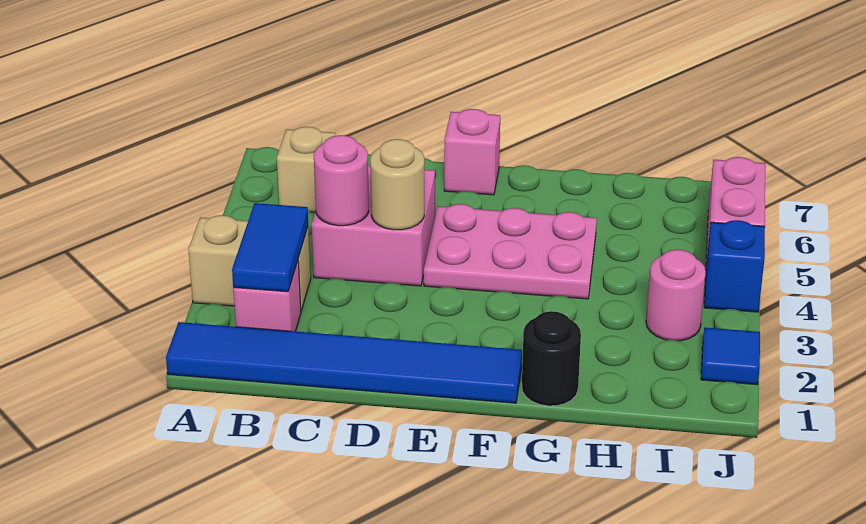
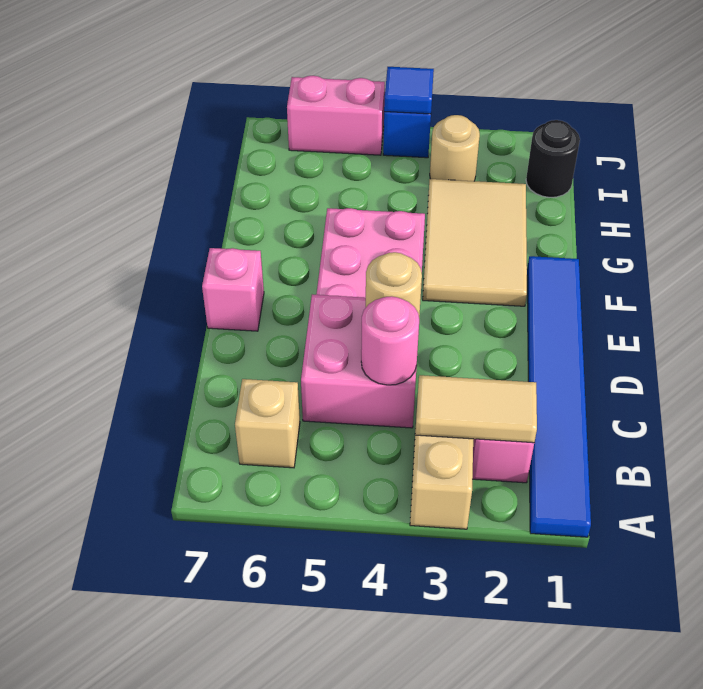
blue tile B2:B3 level 2 -> tan tile B2:B3 level 2
none -> tan tile F2:H3 level 1
black round brick G1 level 1 -> black round brick I1 level 1
pink round brick I3 level 1 -> tan round brick I3 level 1
blue tile J2 level 1 -> blue tile J4 level 2

